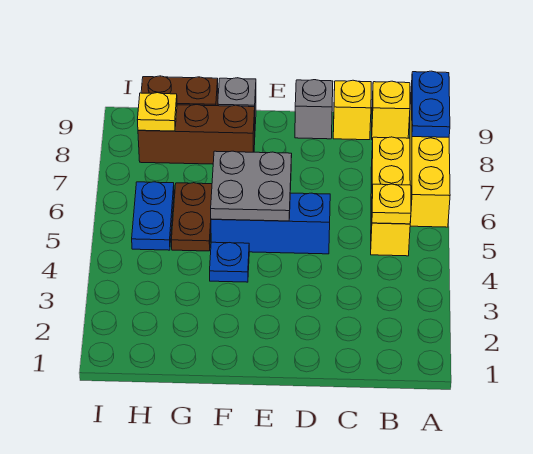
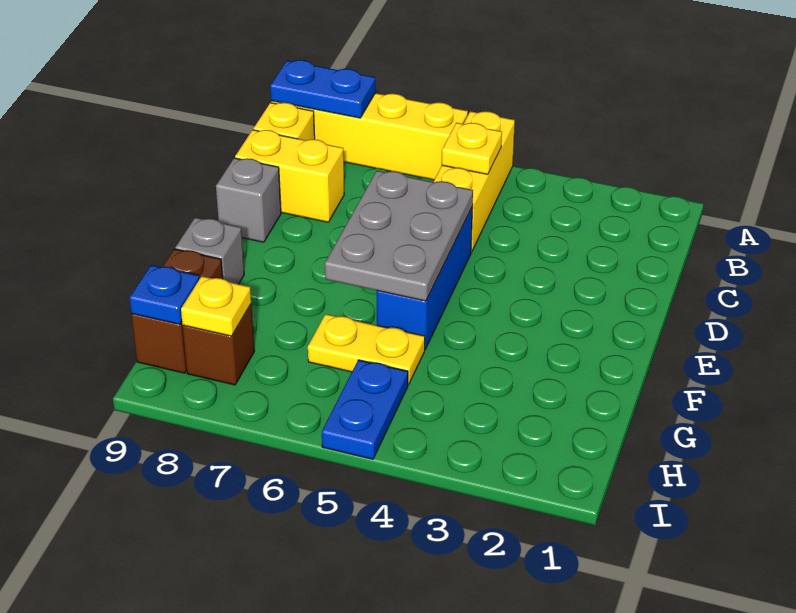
yellow brick B5:B7 level 1 -> yellow brick A5:C5 level 1
yellow brick C9 level 1 -> yellow brick C8:C9 level 1
grey plate E5:F6 level 2 -> grey plate D5:F6 level 2
blue plate F4 level 1 -> blue plate H9 level 2
brown brick F8:H8 level 1 -> brown brick H8 level 1
brown plate G5:G6 level 1 -> yellow plate G5:G6 level 1
blue plate H5:H6 level 1 -> blue plate H5:I5 level 1

